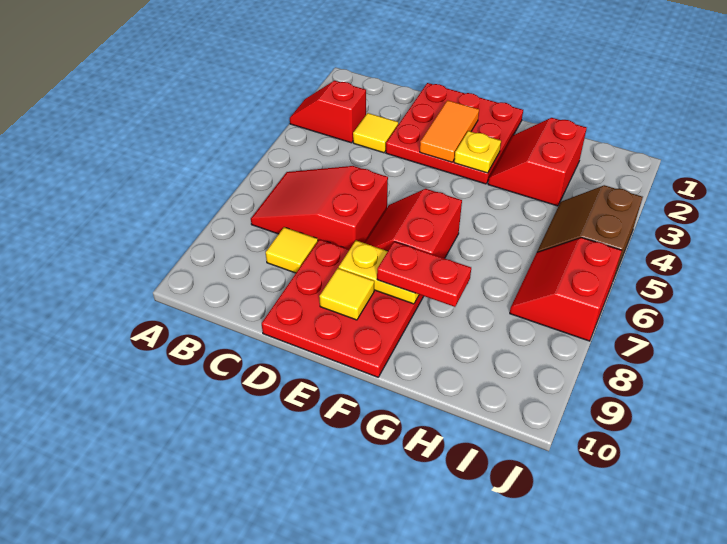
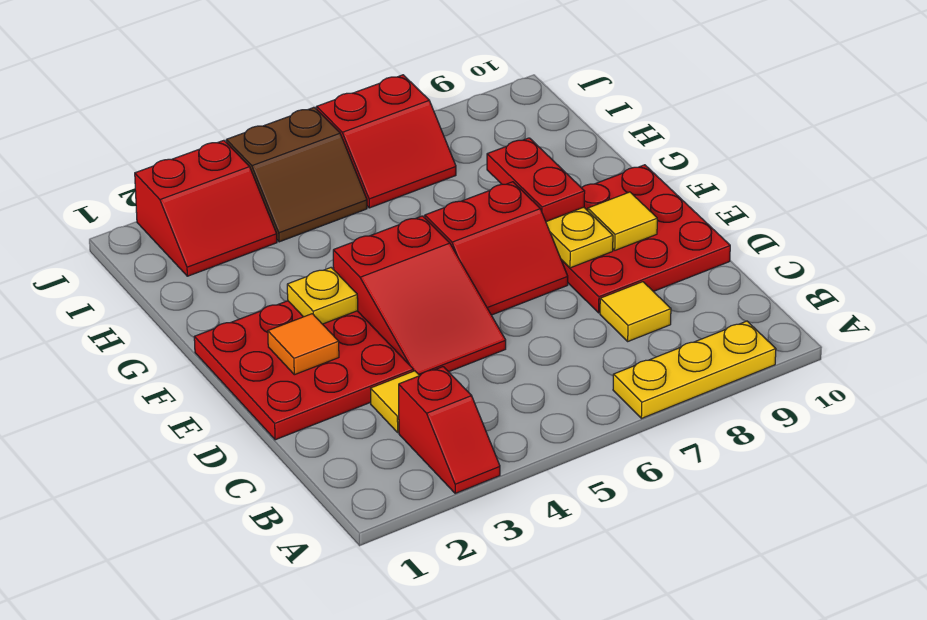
none -> yellow plate A7:A9 level 1
red slope B6:D7 level 1 top D -> red slope D4:F5 level 1 top F
orange tile E2:E3 level 2 -> orange tile E2 level 2
red slope G2:H3 level 1 top H -> red slope I2:J3 level 1 top J

